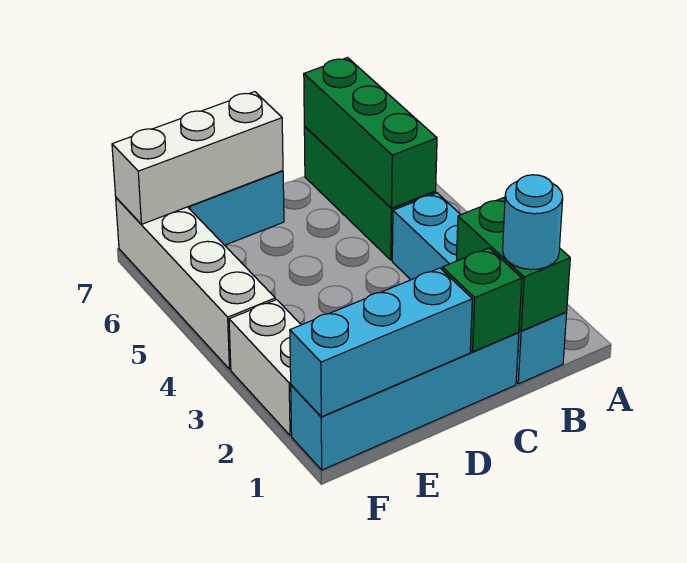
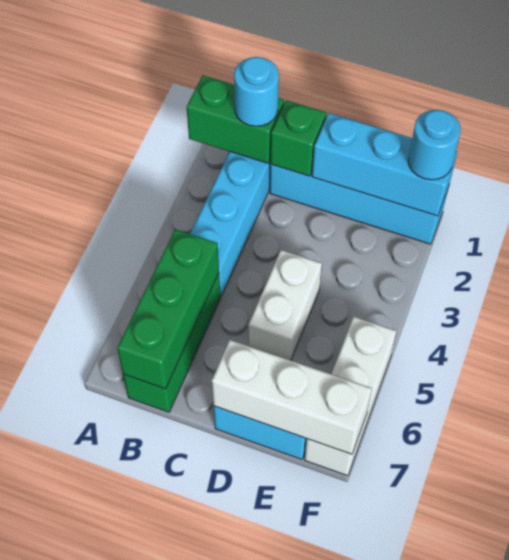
green brick B1:B2 level 2 -> green brick A1:B1 level 2
none -> cyan round brick F1 level 3
white brick F2:F3 level 1 -> white brick D4:D5 level 1
white brick F4:F7 level 1 -> white brick F5:F7 level 1

